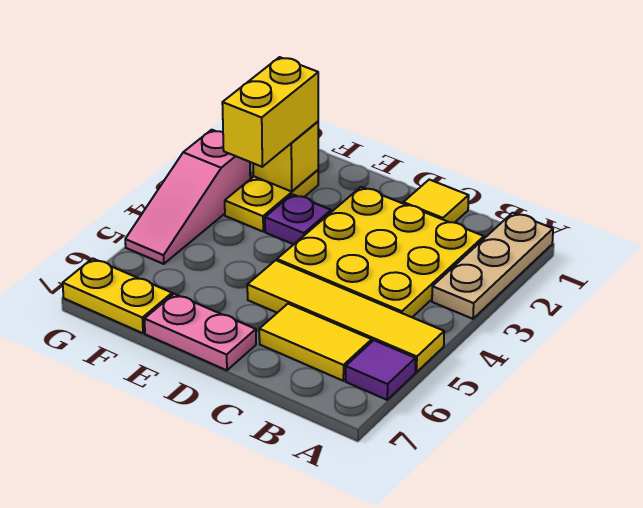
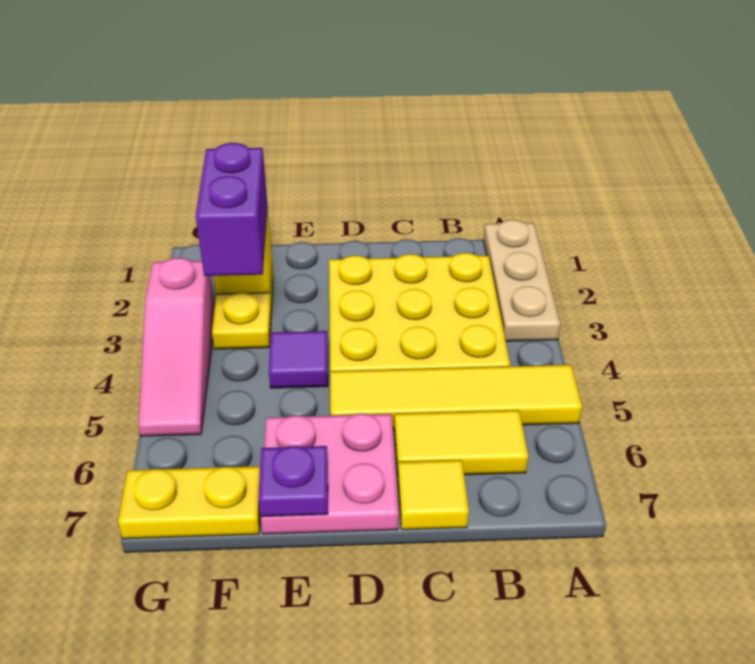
purple tile A6 level 1 -> purple tile E4 level 1
yellow tile C1 level 1 -> yellow tile C7 level 1
pink plate D7:E7 level 1 -> pink plate D6:E7 level 1
purple plate E3 level 1 -> purple plate E7 level 2
yellow brick F2:F3 level 3 -> purple brick F2:F3 level 3

